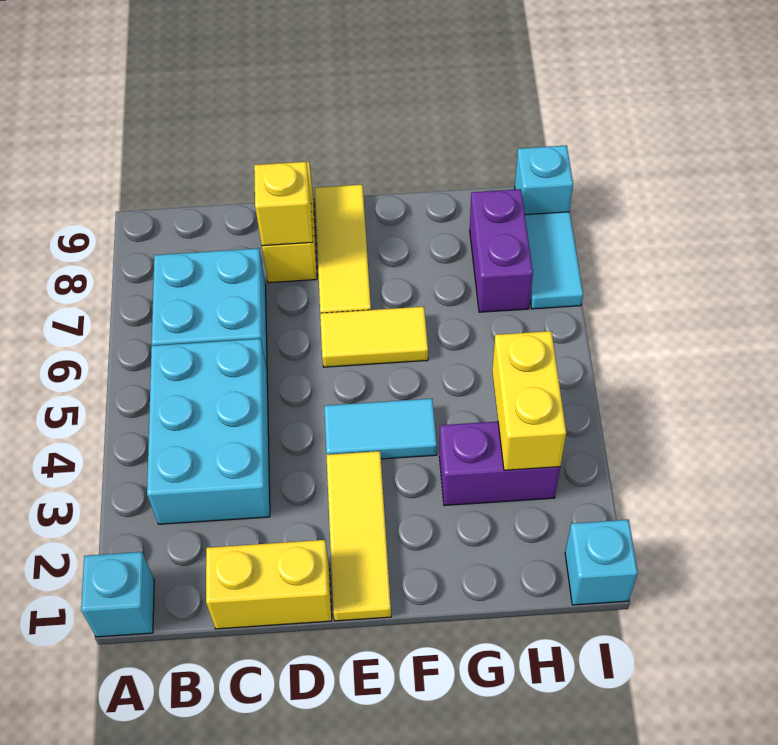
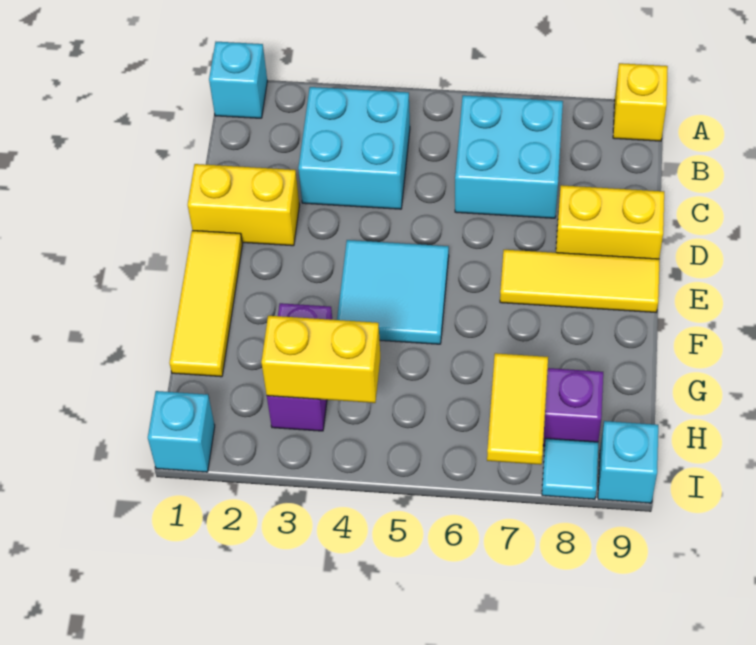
cyan brick B3:C5 level 1 -> cyan brick B3:C4 level 1
yellow brick C1:D1 level 1 -> yellow brick D1:D2 level 1
yellow brick D8 level 2 -> yellow brick A9 level 1
yellow tile E1:E3 level 1 -> yellow tile E1:G1 level 1
cyan tile E4:F4 level 1 -> cyan tile E4:F5 level 1
yellow tile E6:F6 level 1 -> yellow tile H7:I7 level 2
cyan tile I7:I8 level 1 -> cyan tile I8 level 1

